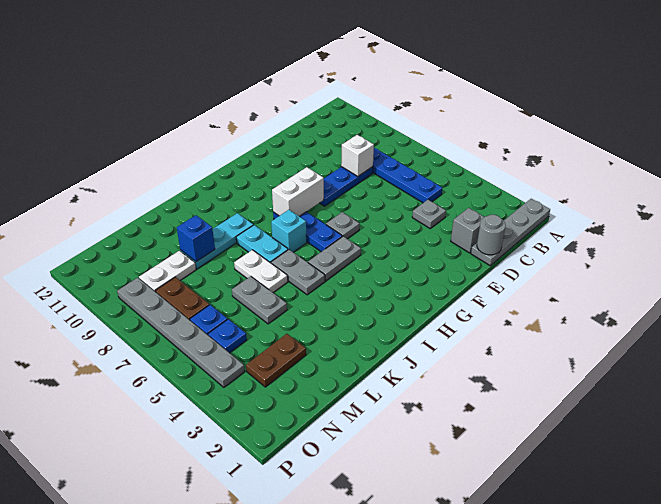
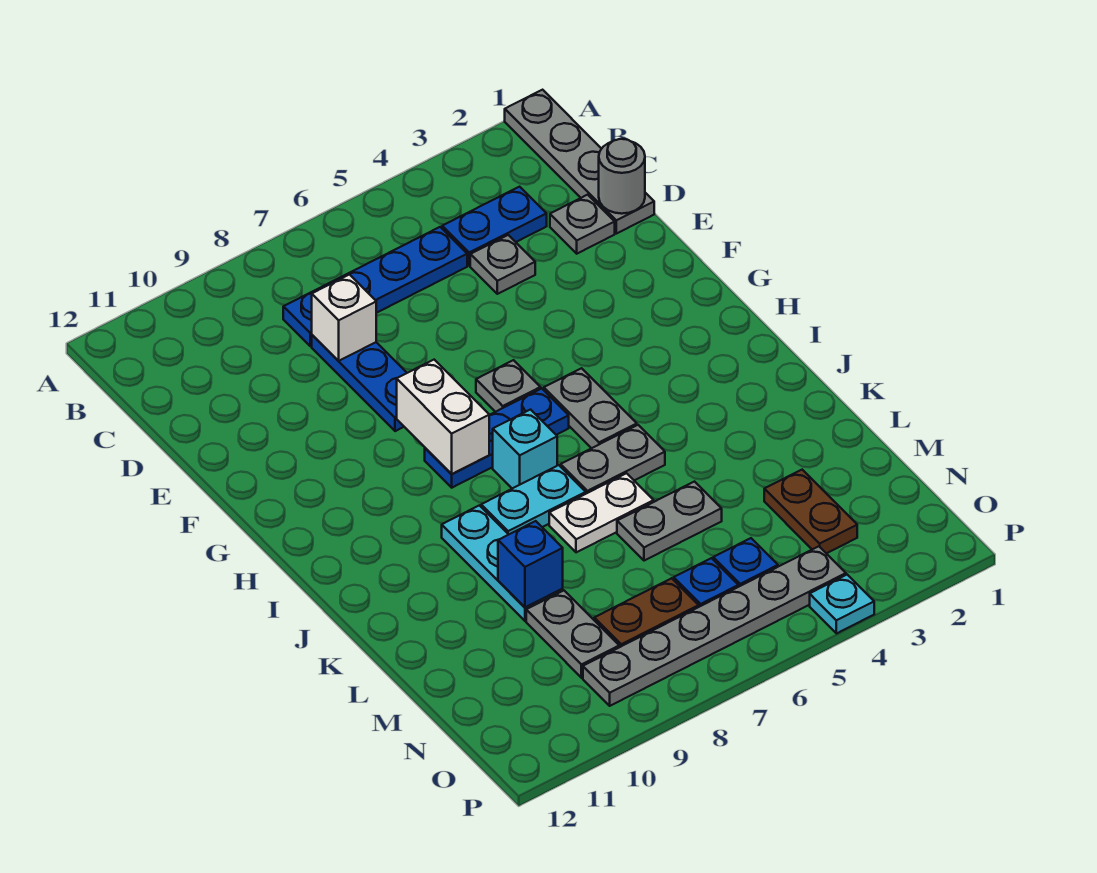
none -> blue plate C3:C4 level 1
grey brick D2 level 1 -> grey plate D2 level 1
white plate M9:N9 level 1 -> grey plate M9:N9 level 1
none -> cyan plate P4 level 1

